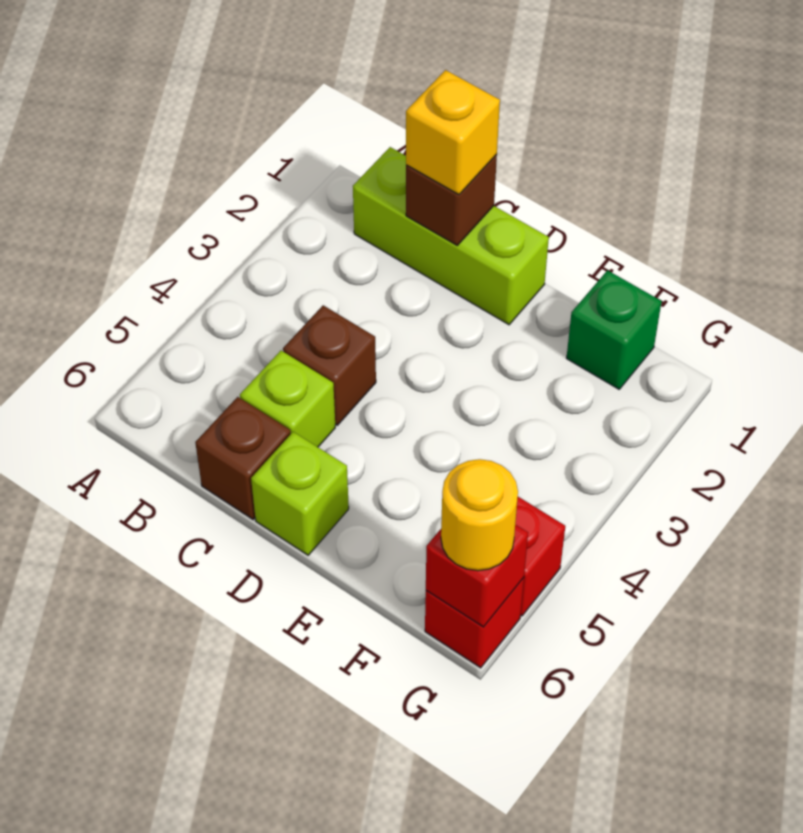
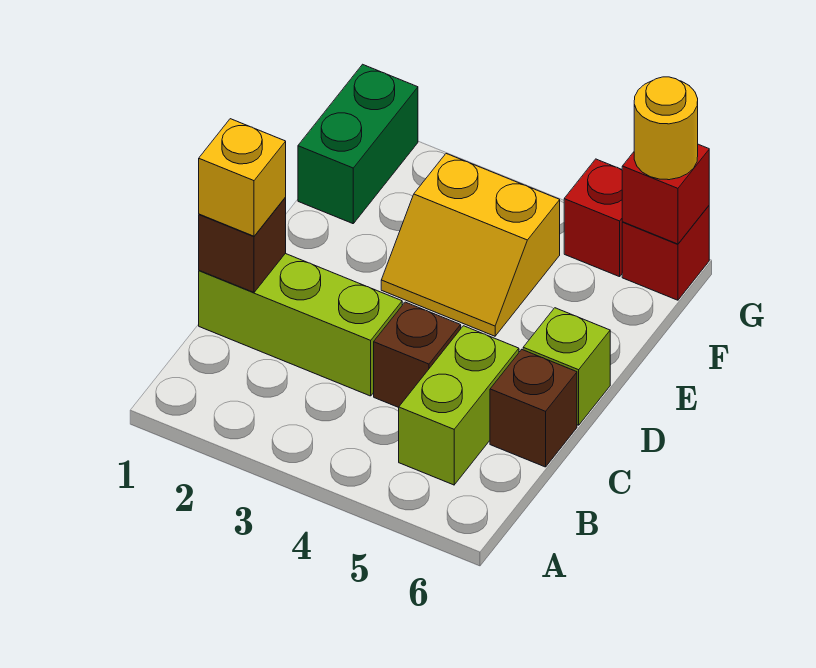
lime brick B1:D1 level 1 -> lime brick C1:C3 level 1
lime brick C5 level 1 -> lime brick B5:C5 level 1
none -> yellow slope E3:F4 level 1 top F
green brick F1 level 1 -> green brick F1:G1 level 1

